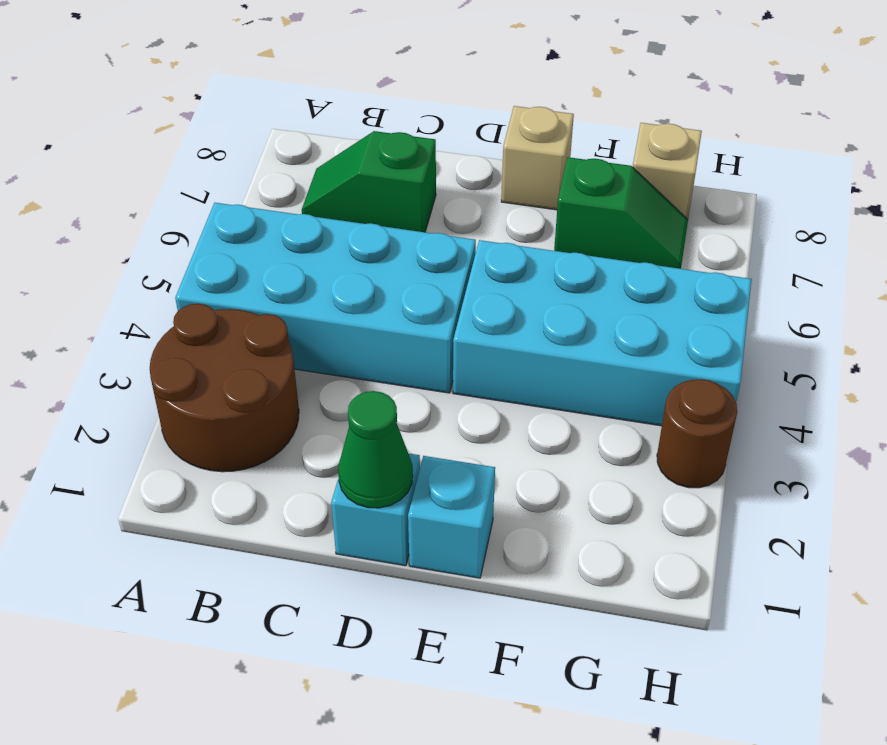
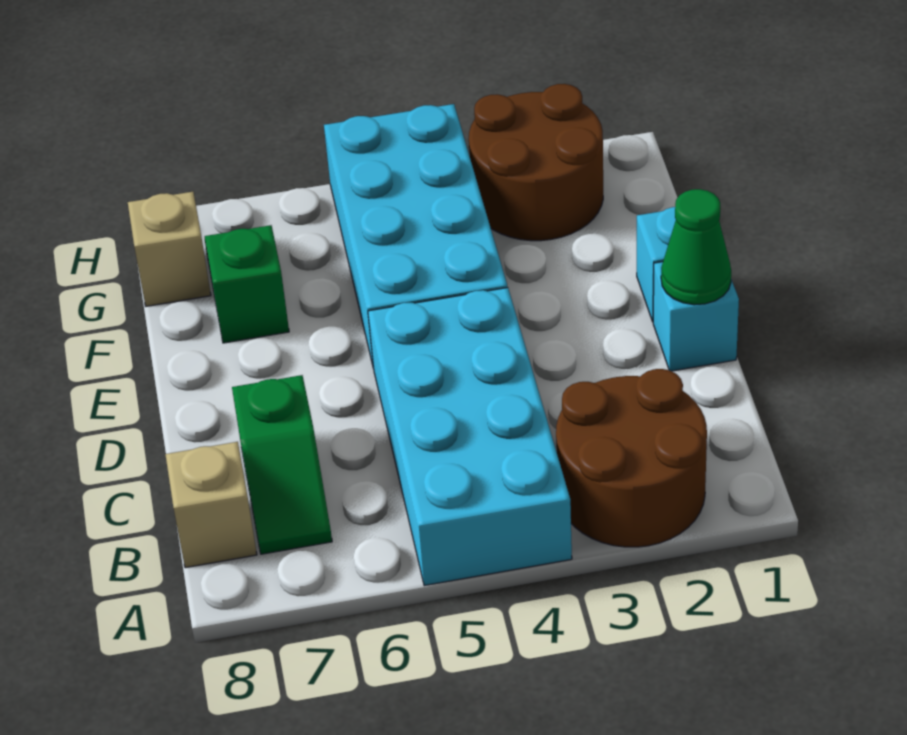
tan brick E8 level 1 -> tan brick B8 level 1
brown round brick H3 level 1 -> brown round brick G2:H3 level 1

